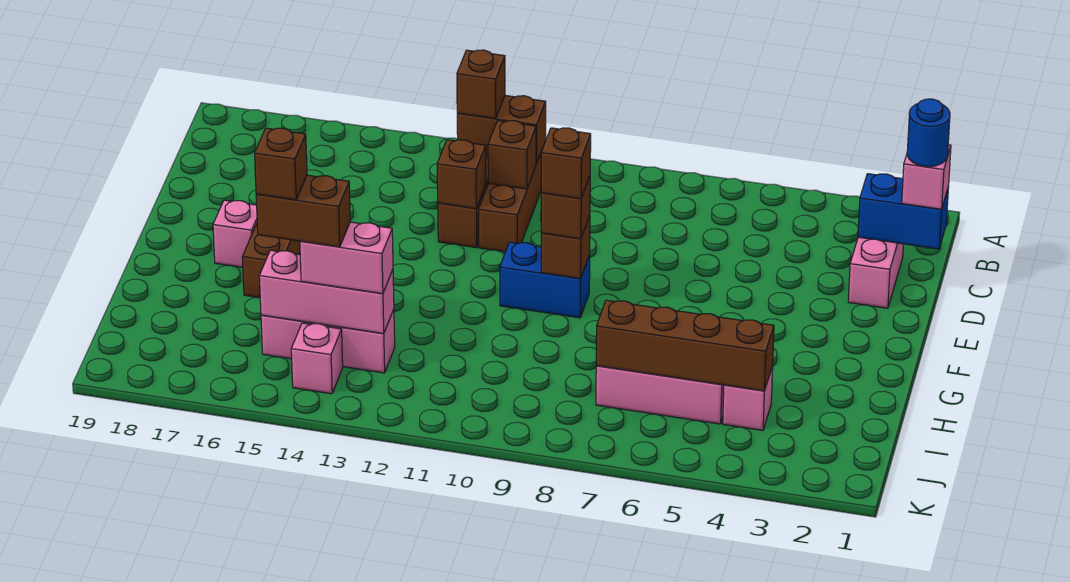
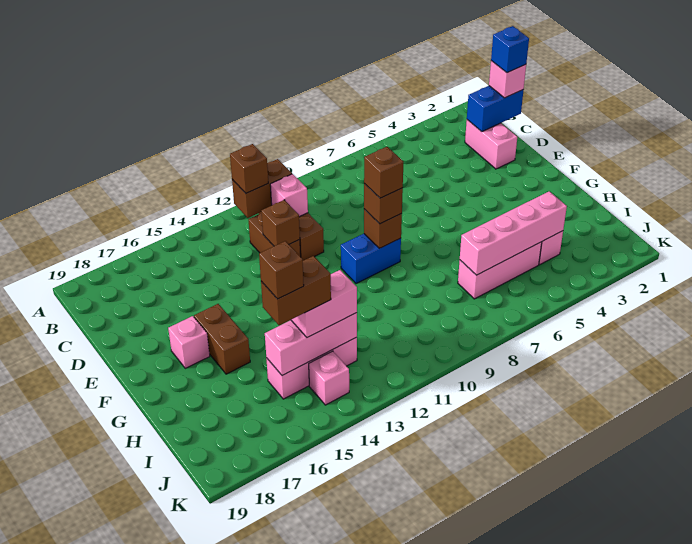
blue round brick C1 level 4 -> blue brick C1 level 4
brown brick C11 level 2 -> pink brick C11 level 2
brown brick I4:I7 level 2 -> pink brick I4:I7 level 2

